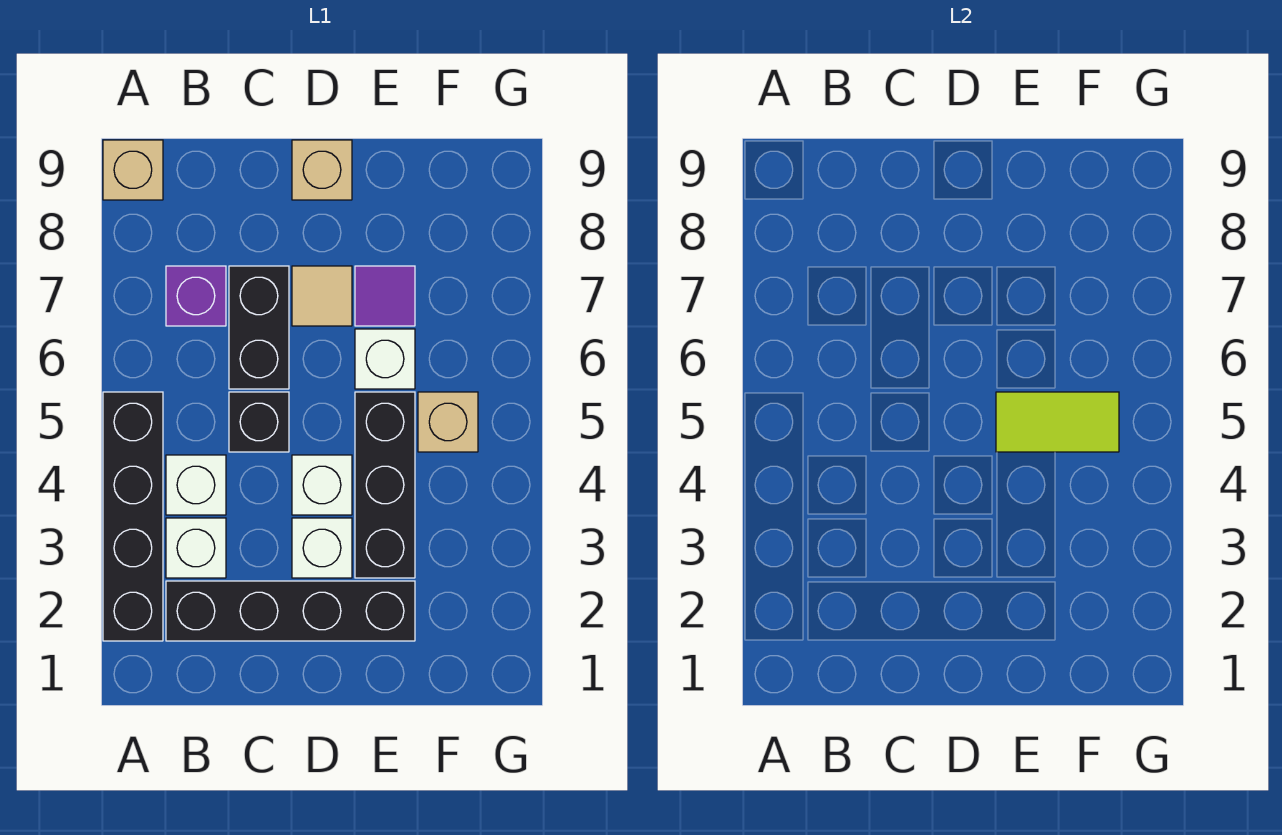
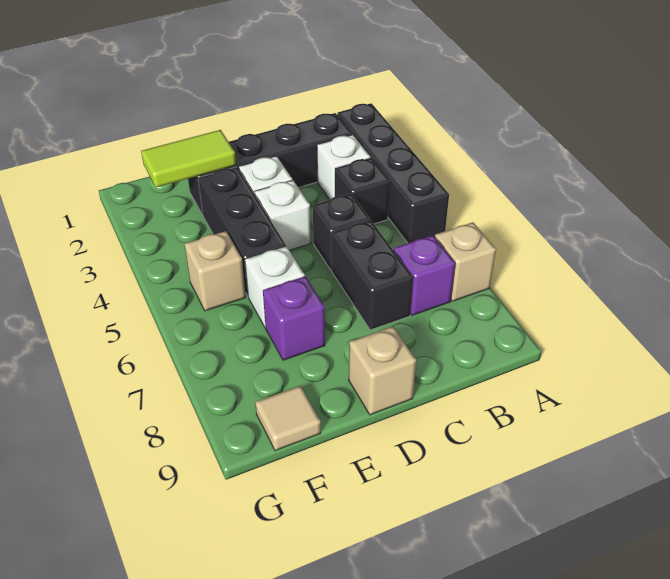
tan brick A9 level 1 -> tan brick A7 level 1
white brick B4 level 1 -> black brick B4 level 1
tan tile D7 level 1 -> tan tile F9 level 1
lime tile E5:F5 level 2 -> lime tile E2:F2 level 2
purple tile E7 level 1 -> purple brick E7 level 1

